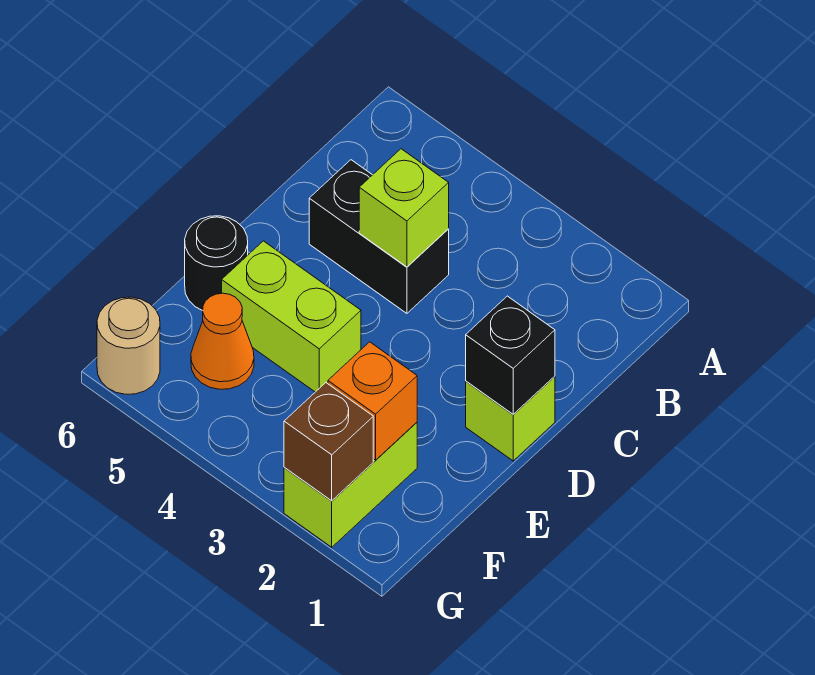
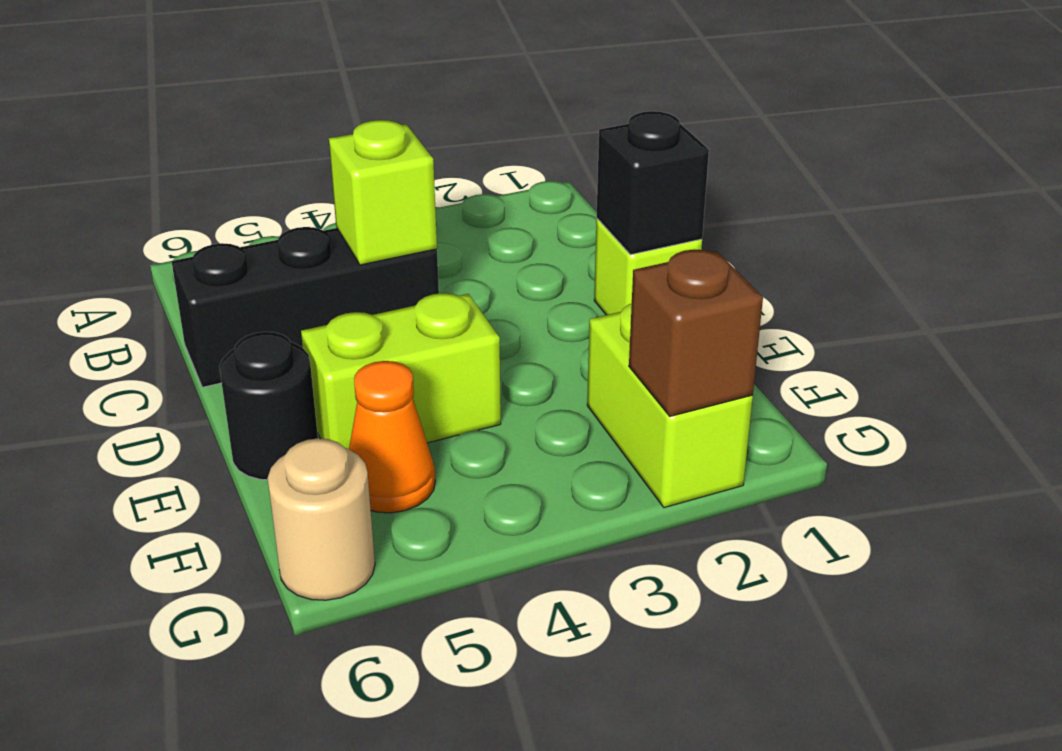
black brick C4:C5 level 1 -> black brick C4:C6 level 1
orange brick F2 level 2 -> none

